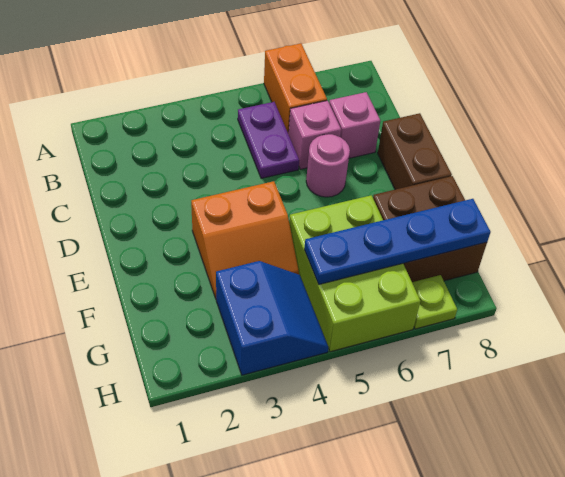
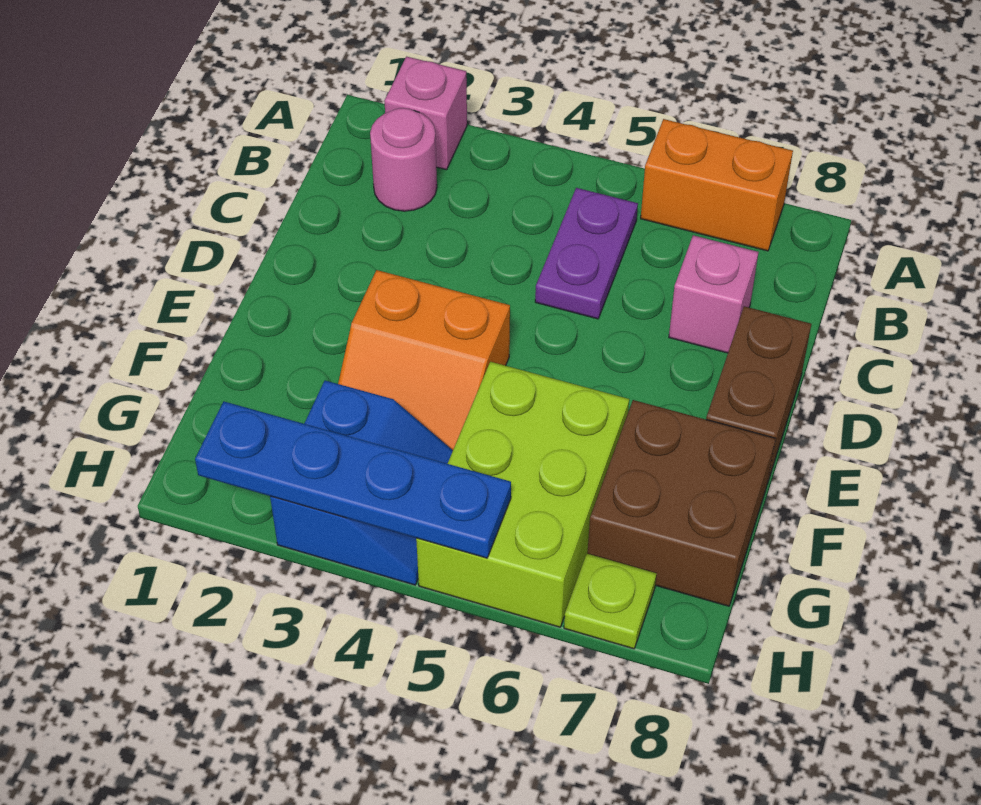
orange brick A6:B6 level 1 -> orange brick A6:A7 level 1
pink brick C6 level 1 -> pink brick A2 level 1
pink round brick D6 level 1 -> pink round brick B2 level 1
blue plate G5:G8 level 2 -> blue plate H2:H5 level 2

